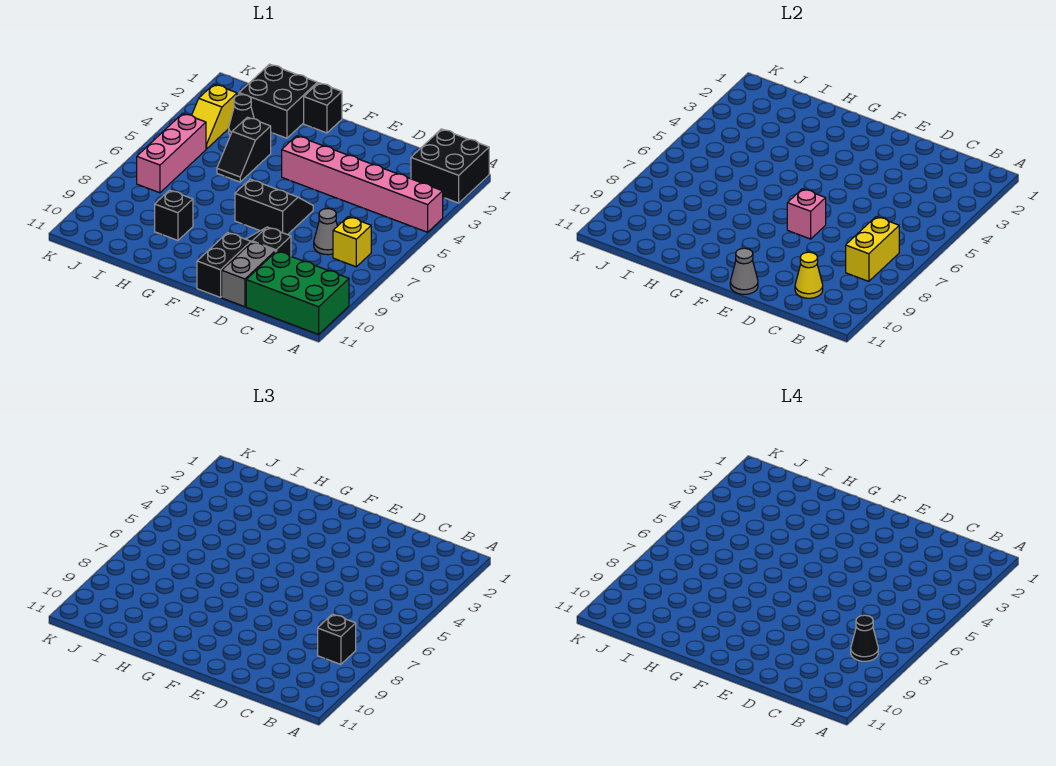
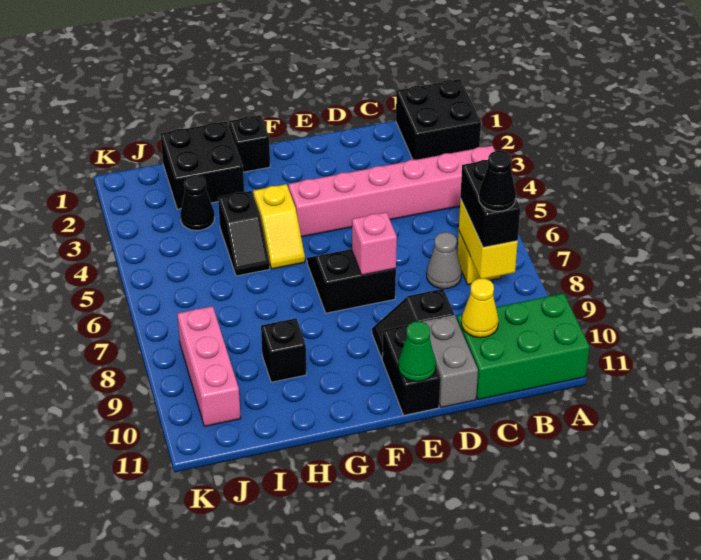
black brick B8 level 3 -> black brick B7:B8 level 3
grey cone E11 level 2 -> green cone E11 level 2
yellow slope J3:J4 level 1 top 3 -> yellow slope G4:G5 level 1 top 4
pink brick J5:J7 level 1 -> pink brick J8:J10 level 1

